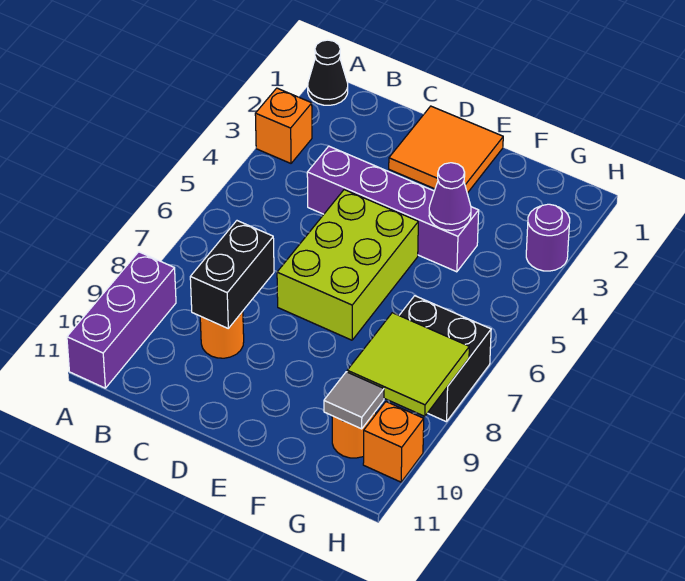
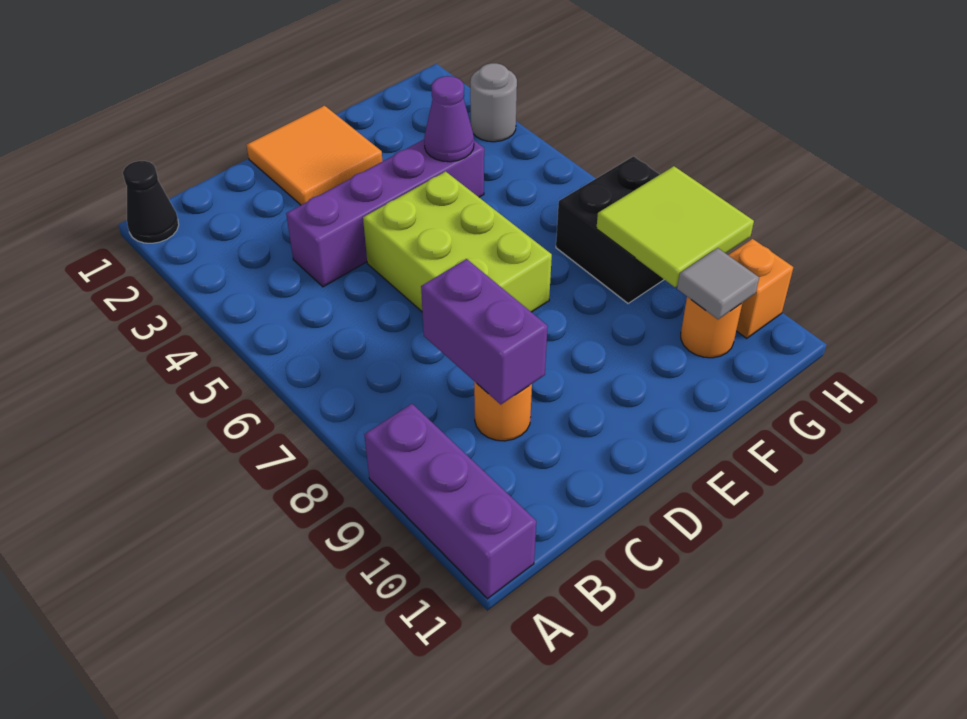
orange brick A3 level 1 -> none
black brick C8:C9 level 2 -> purple brick C8:C9 level 2
purple round brick H3 level 1 -> grey round brick H3 level 1

